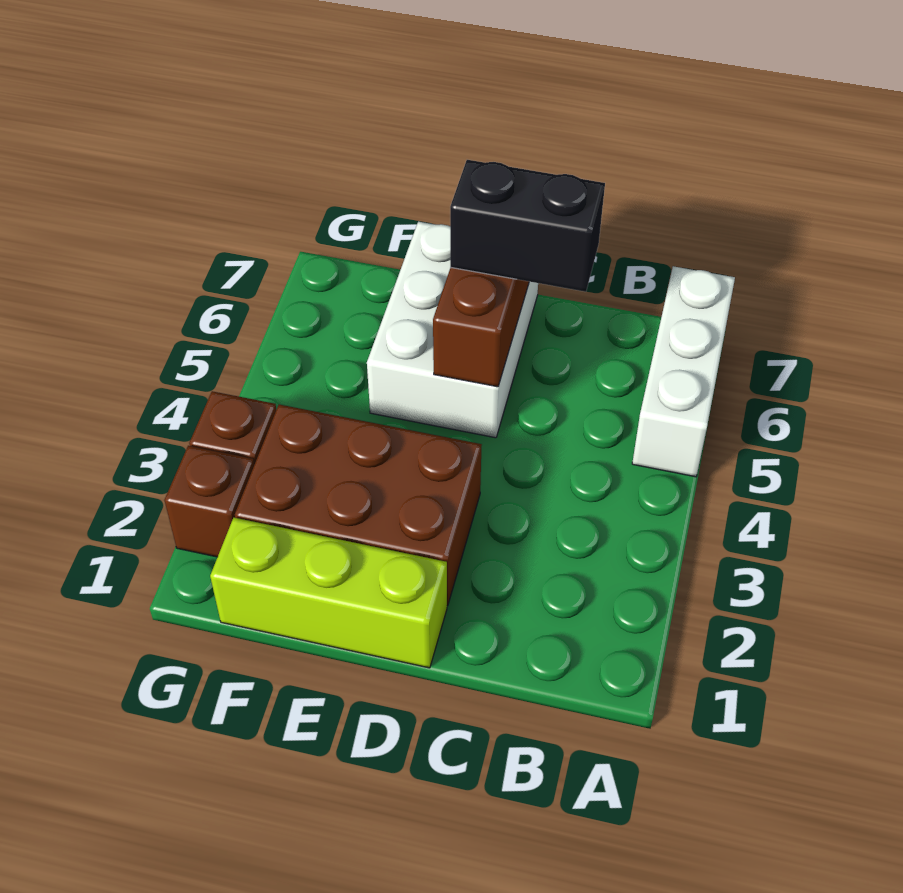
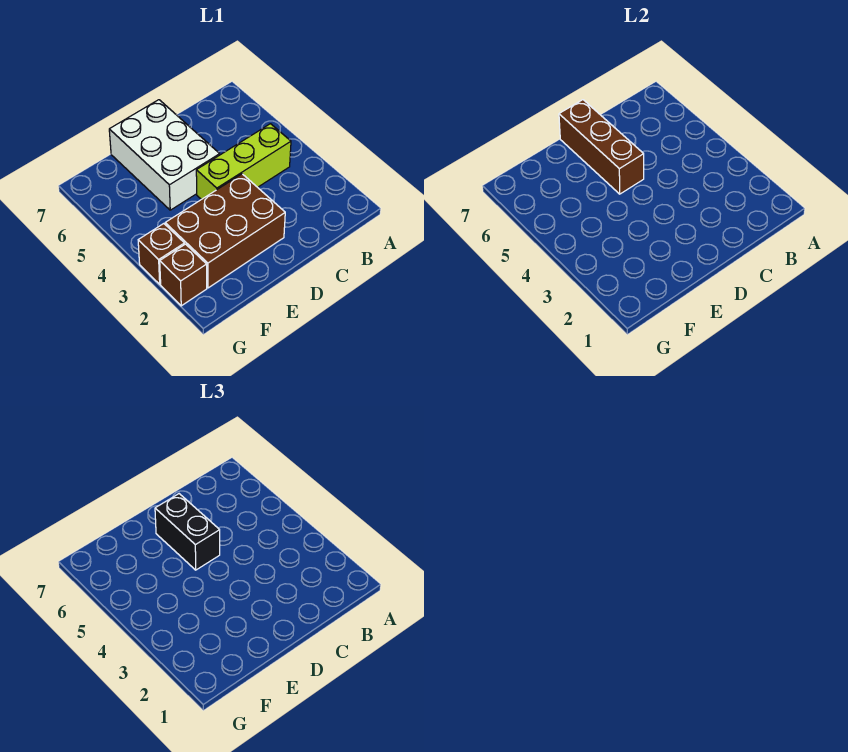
white brick A5:A7 level 1 -> none
black brick C6:D6 level 3 -> black brick D5:D6 level 3
lime brick D1:F1 level 1 -> lime brick B4:D4 level 1

